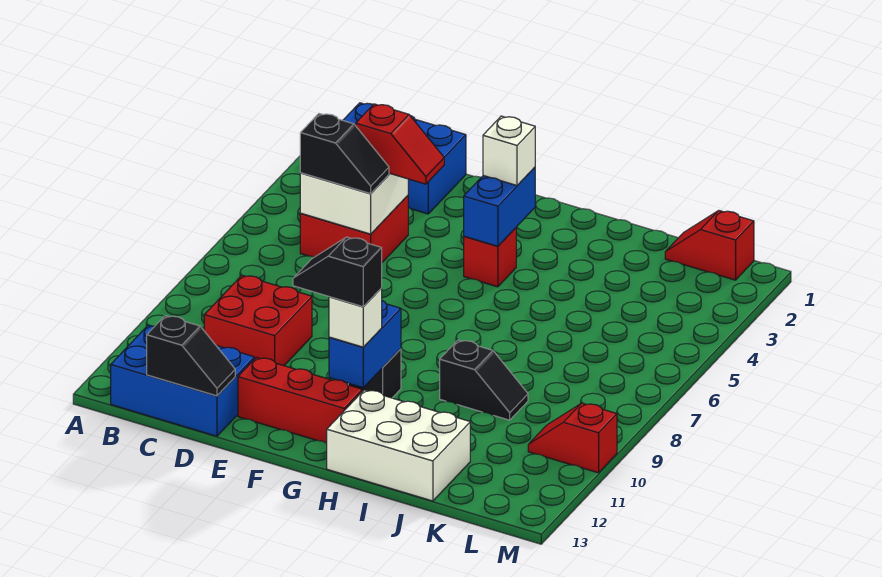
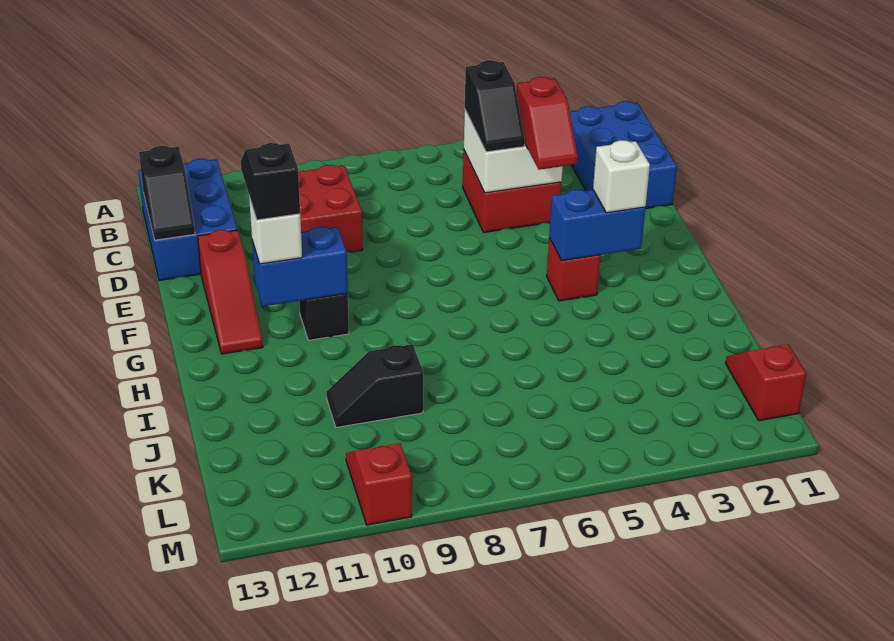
red brick E12:G12 level 1 -> red slope E12:G12 level 1 top E
white brick H12:J13 level 1 -> none
black slope I9:J9 level 1 top I -> black slope J9:J10 level 1 top 9

